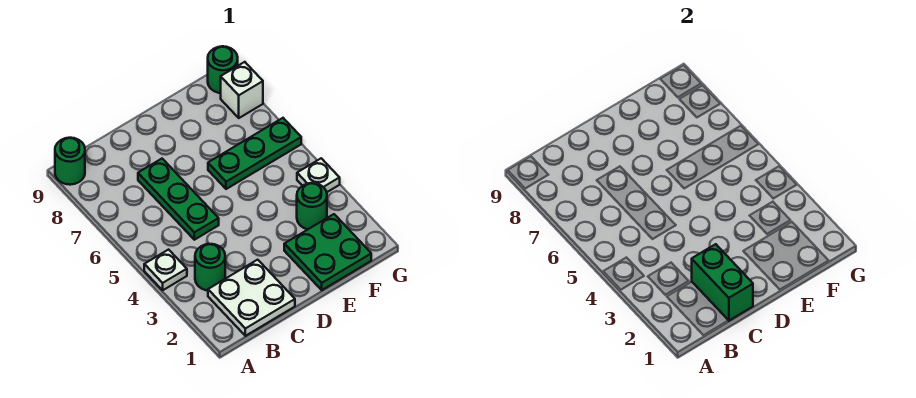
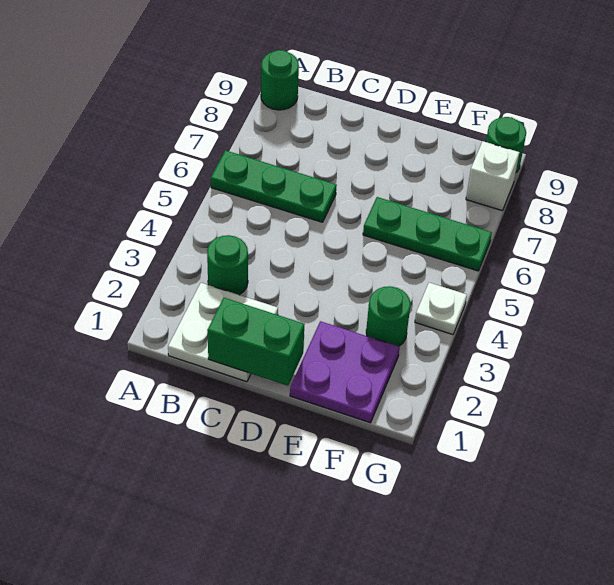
white plate A4 level 1 -> none
green brick C1:C2 level 2 -> green brick C1:D1 level 2
green plate C5:C7 level 1 -> green plate A6:C6 level 1
green plate E1:F2 level 1 -> purple plate E1:F2 level 1

